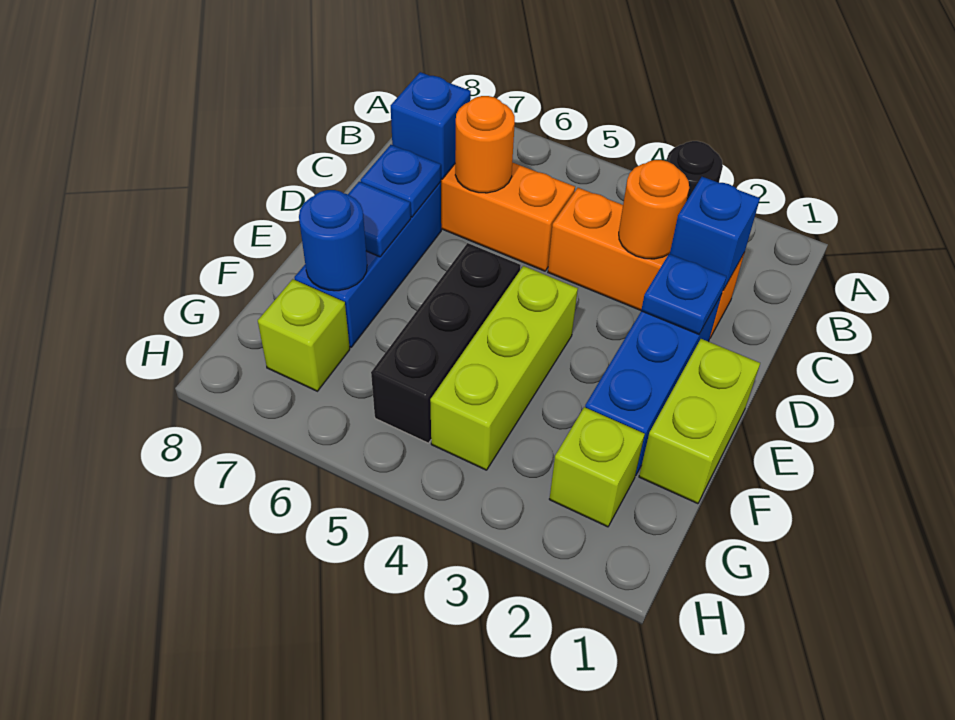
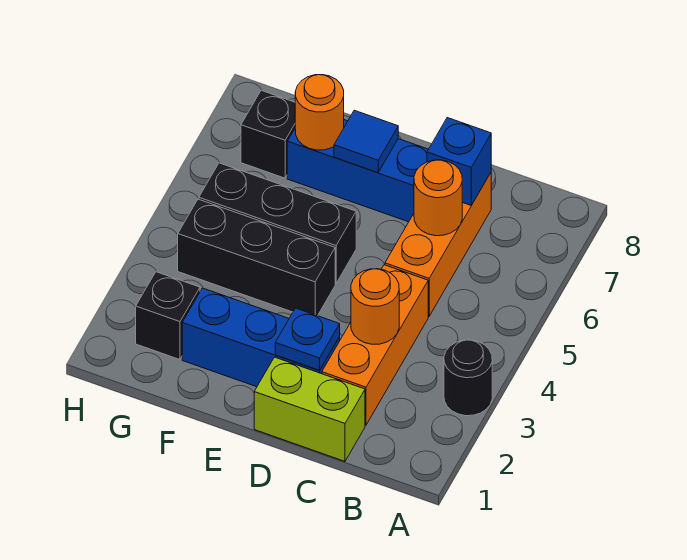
blue brick C2 level 2 -> none
blue plate D7 level 2 -> none
lime brick E1:F1 level 1 -> lime brick C1:D1 level 1
lime brick E4:G4 level 1 -> black brick E4:G4 level 1
blue round brick F7 level 2 -> orange round brick F7 level 2
lime brick G2 level 1 -> black brick G2 level 1
lime brick G7 level 1 -> black brick G7 level 1

